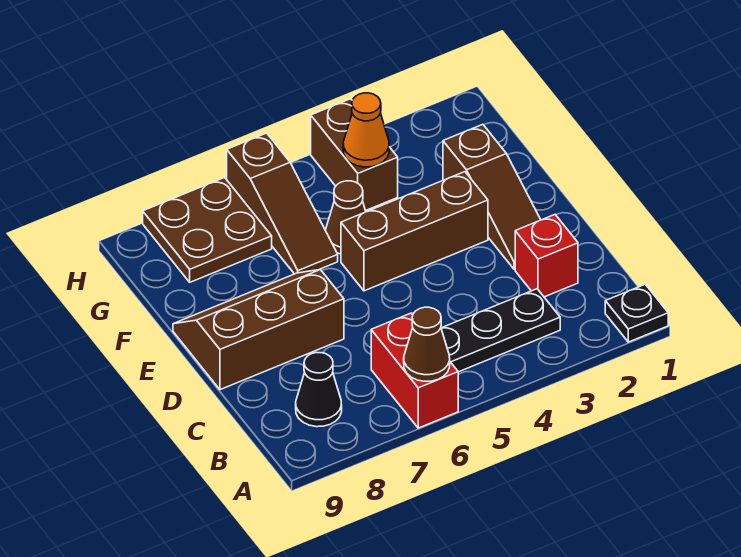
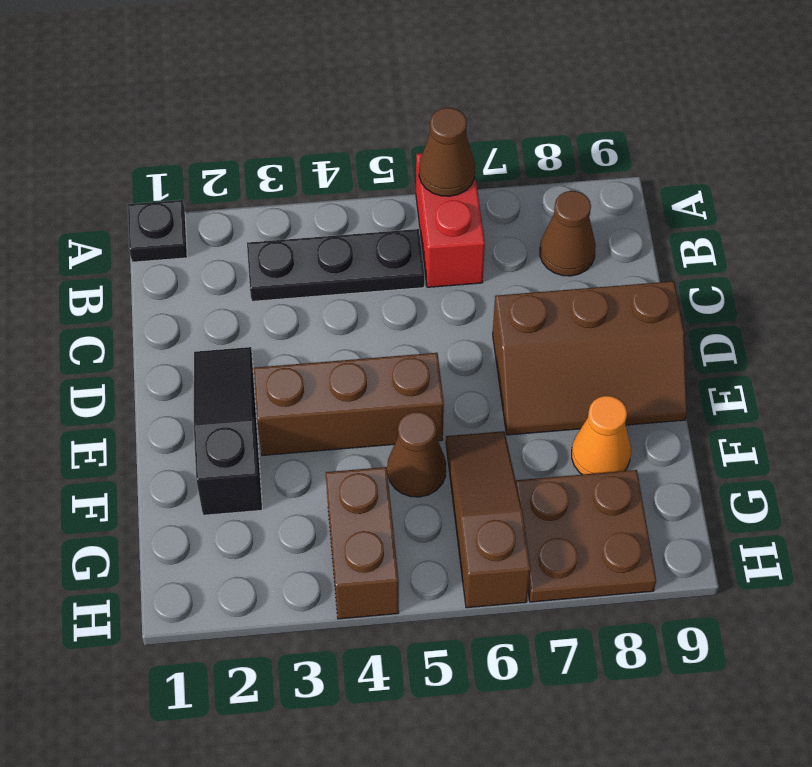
black cone B8 level 1 -> brown cone B8 level 1
red brick C2 level 1 -> none
brown slope D2:F2 level 1 top F -> black slope D2:F2 level 1 top F
orange cone G4 level 2 -> orange cone F8 level 1

